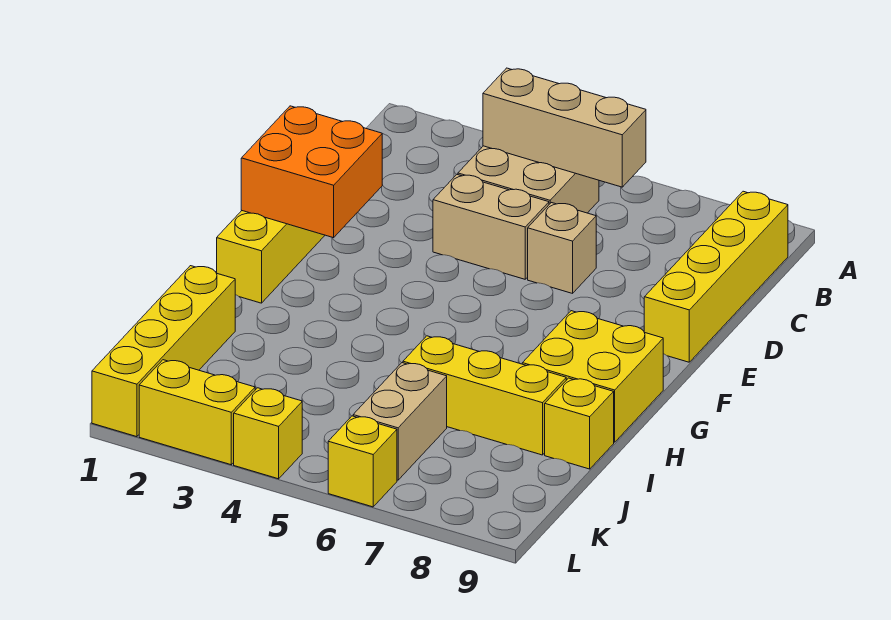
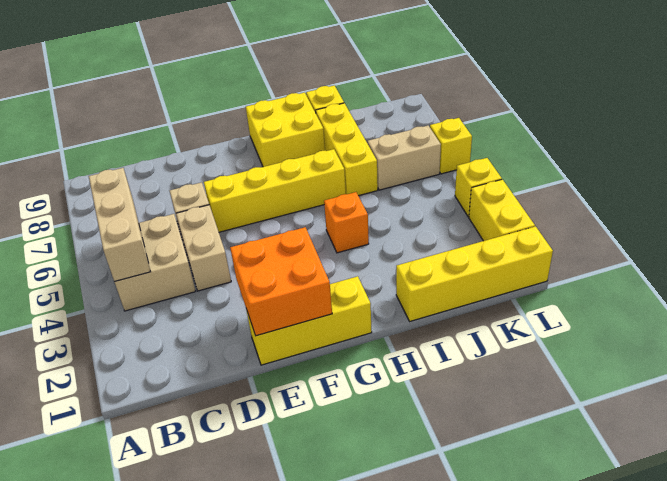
yellow brick B9:E9 level 1 -> yellow brick E6:H6 level 1
none -> orange brick H4 level 1

